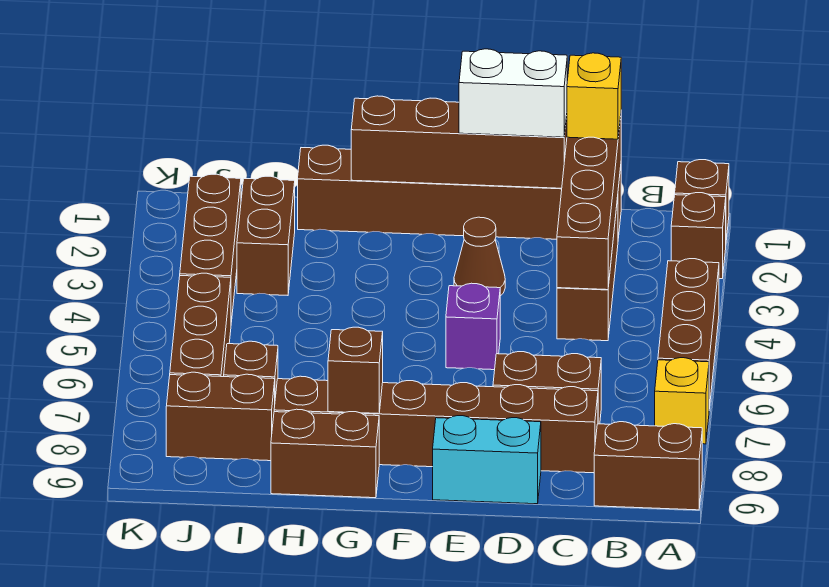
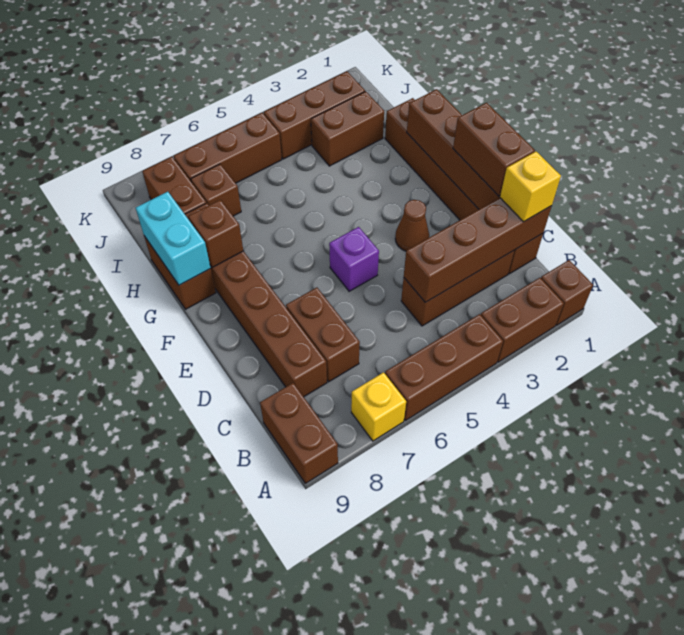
brown brick A2 level 1 -> brown brick A2:A3 level 1
white brick D1:E1 level 3 -> brown brick D1:E1 level 3
cyan brick D9:E9 level 1 -> cyan brick G9:H9 level 2

